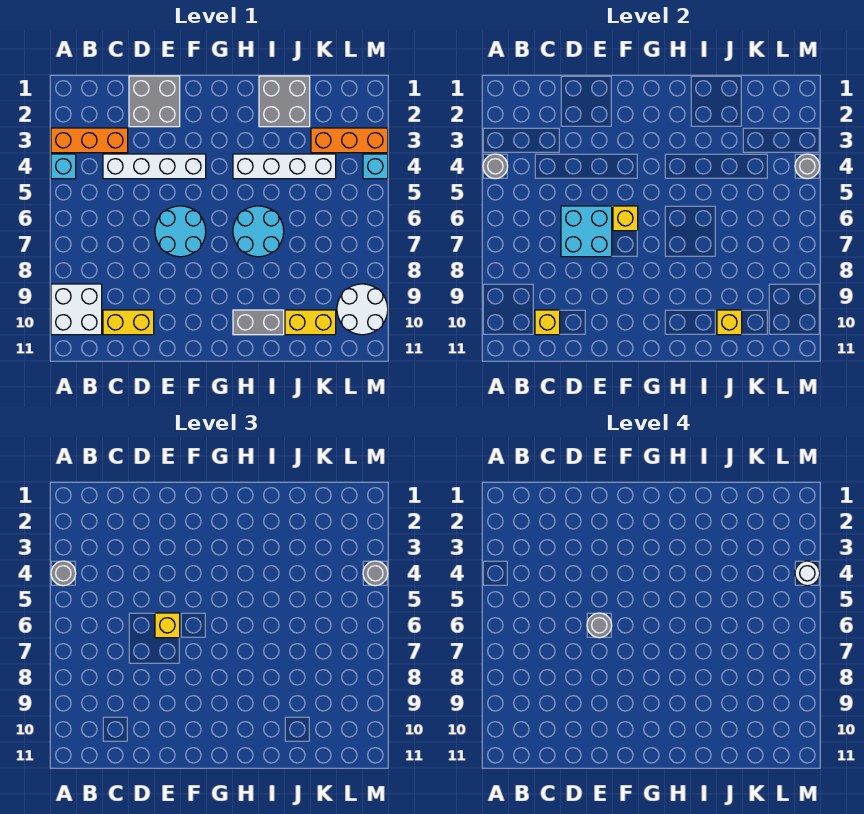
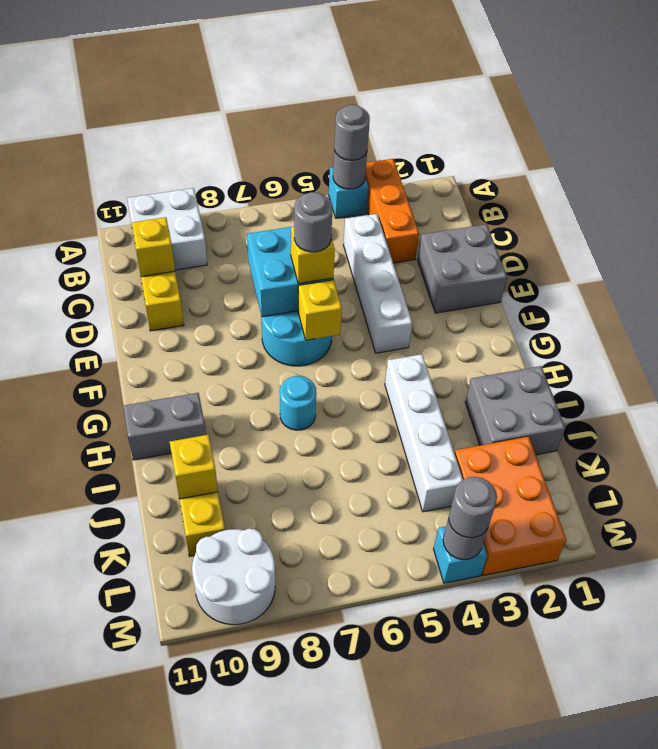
cyan round brick H6:I7 level 1 -> cyan round brick H7 level 1
grey brick H10:I10 level 1 -> grey brick H10:H11 level 1
orange brick K3:M3 level 1 -> orange brick K2:M3 level 1
white round brick M4 level 4 -> none

